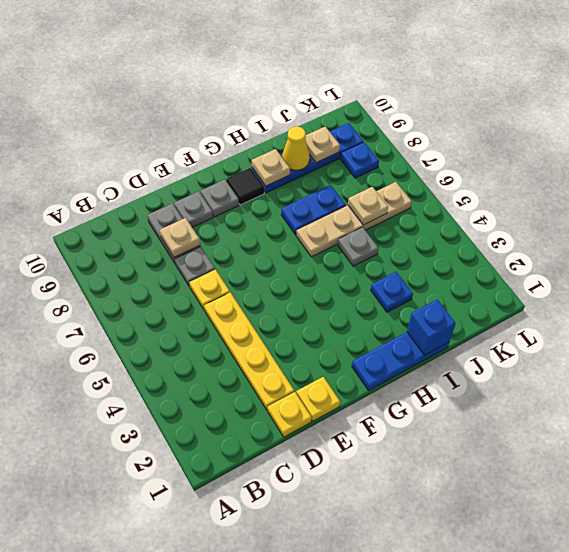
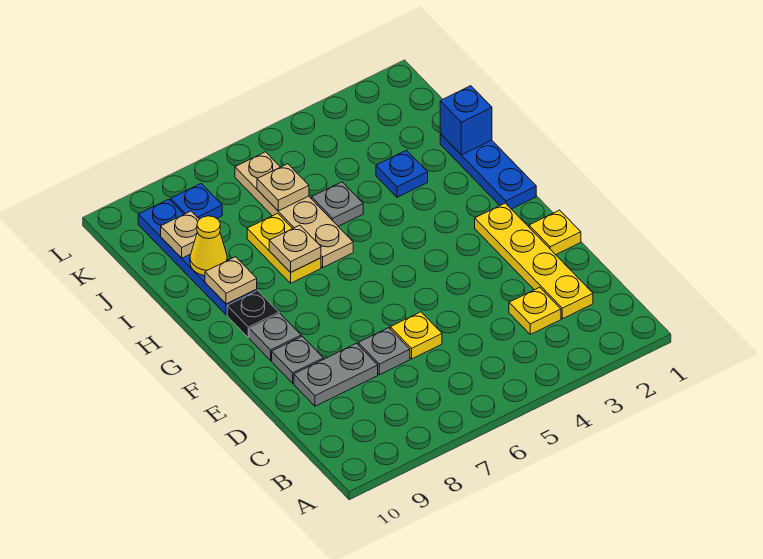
yellow plate D1 level 1 -> yellow plate C3 level 1
yellow plate D2:D5 level 1 -> yellow plate C2:F2 level 1
tan plate D8 level 2 -> tan plate H7 level 2
black tile G9 level 1 -> black plate G9 level 1
blue plate H7:I7 level 1 -> yellow plate H7:I7 level 1

